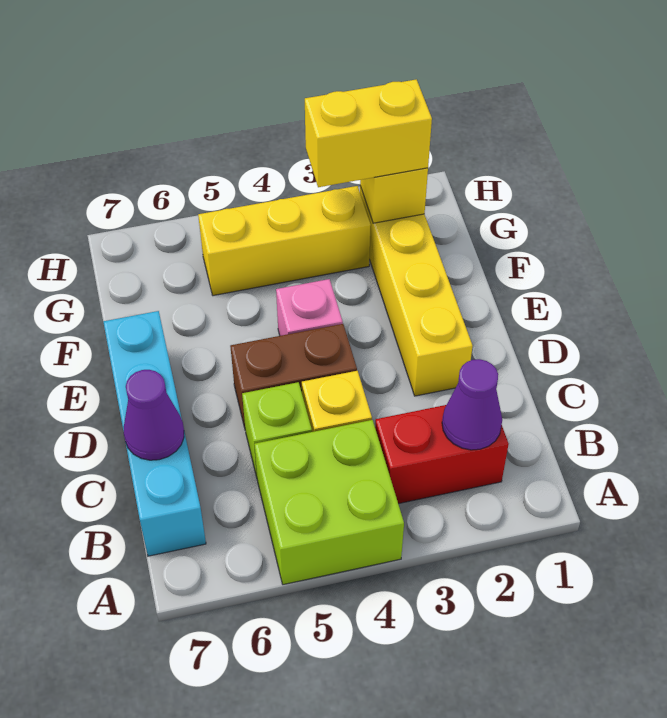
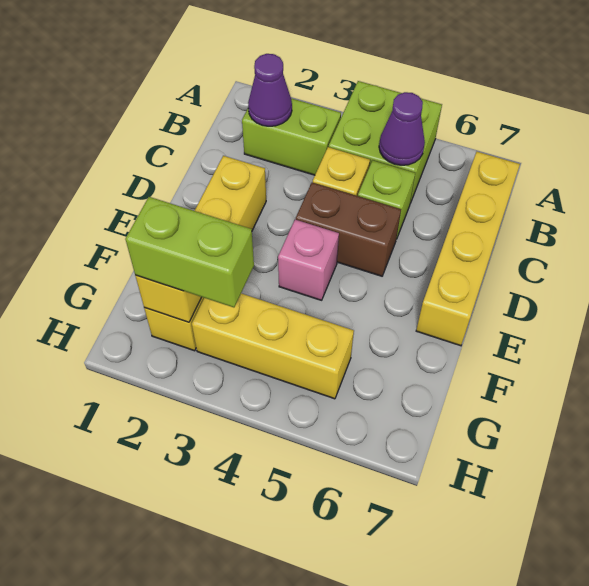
red brick B2:B3 level 1 -> lime brick B2:B3 level 1
cyan brick B7:E7 level 1 -> yellow brick B7:E7 level 1
purple cone C7 level 2 -> purple cone B5 level 2
yellow brick G2:G3 level 3 -> lime brick G2:G3 level 3

